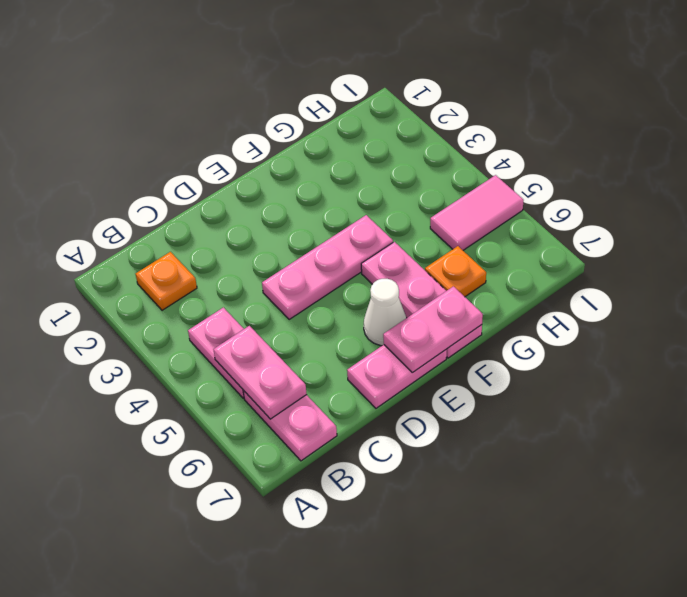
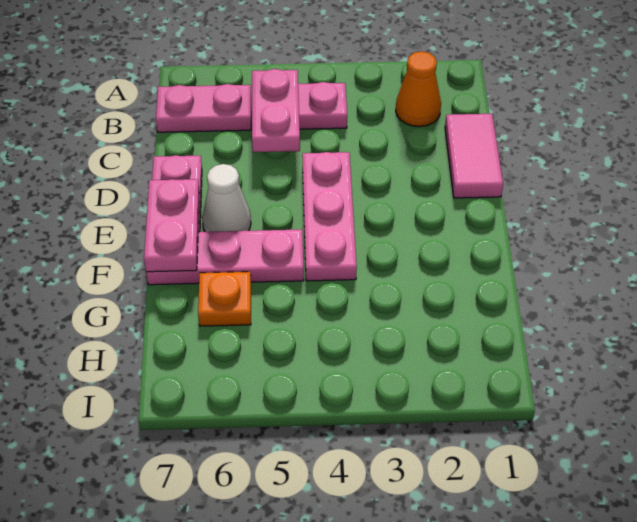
orange plate B2 level 1 -> orange cone B2 level 1
pink plate B5:B6 level 2 -> pink plate B5:C5 level 2
pink tile H5:I5 level 1 -> pink tile C1:D1 level 1

